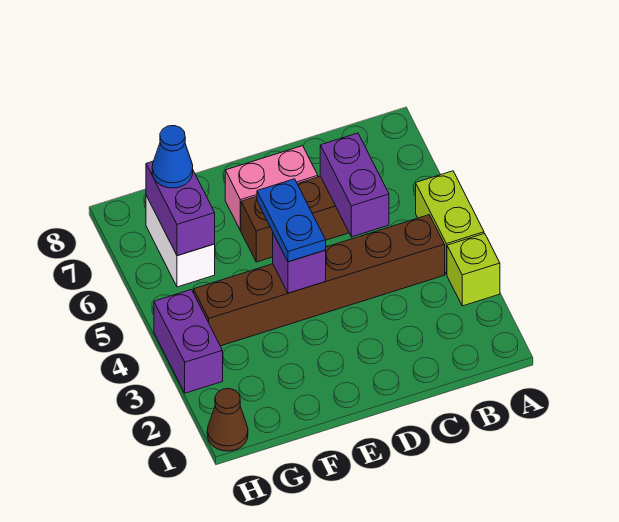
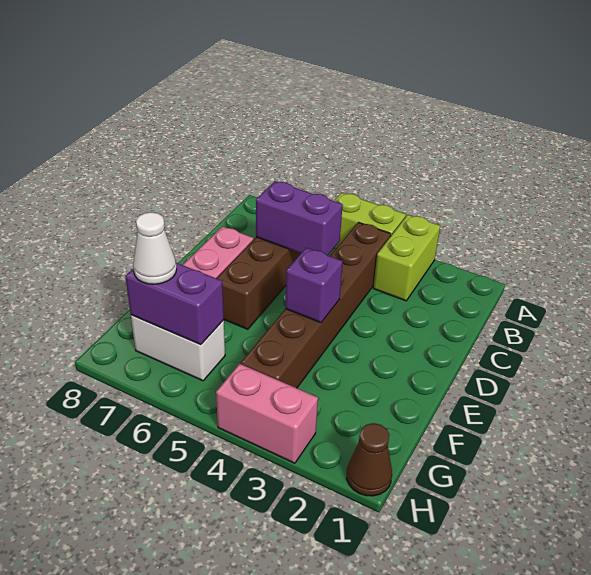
lime brick A3 level 1 -> lime brick A3:B3 level 1
blue plate E4:E5 level 3 -> none
blue cone G7 level 3 -> white cone G7 level 3
purple brick H3:H4 level 1 -> pink brick H3:H4 level 1

